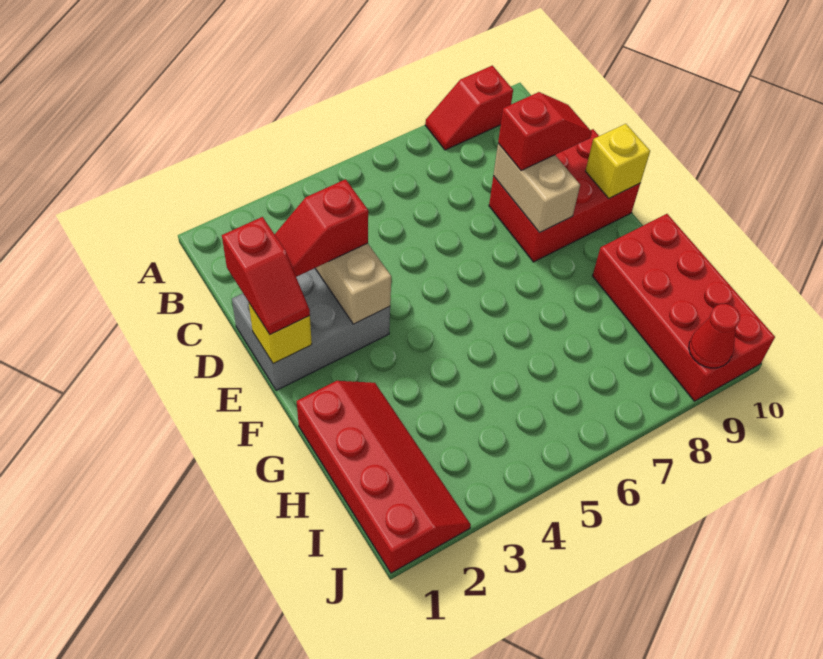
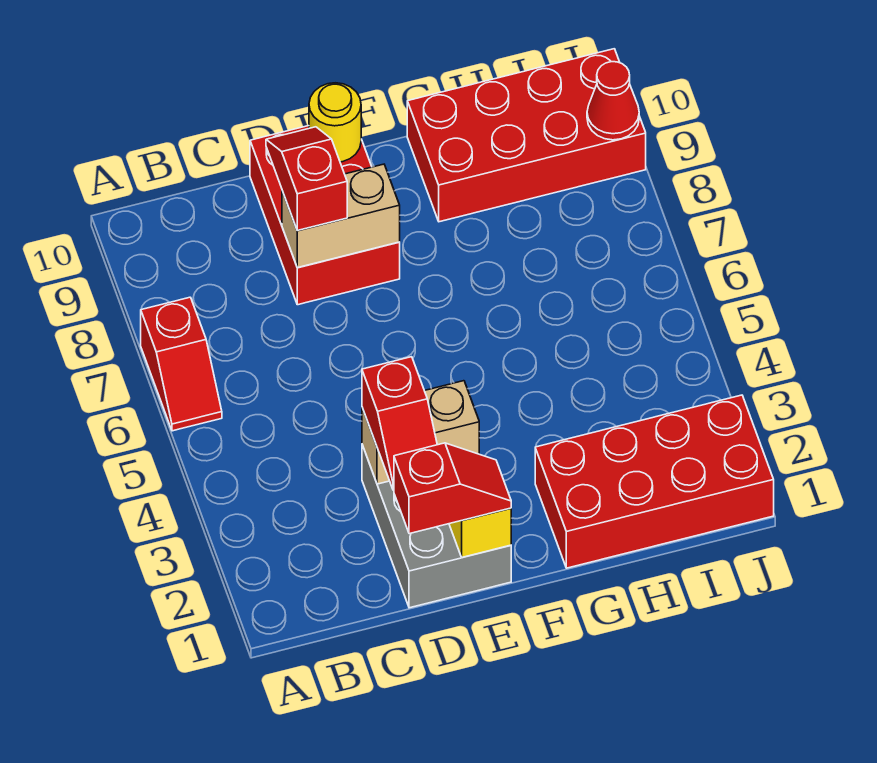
red slope A8:A9 level 1 top 9 -> red slope A6:A7 level 1 top 7
yellow brick E10 level 2 -> yellow round brick E10 level 2
red slope G1:J2 level 1 top 1 -> red brick G1:J2 level 1

